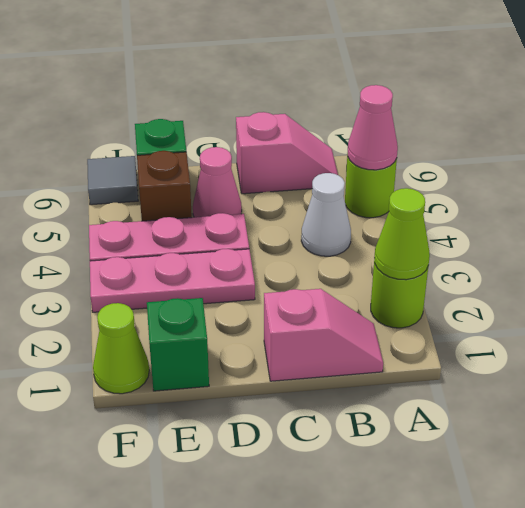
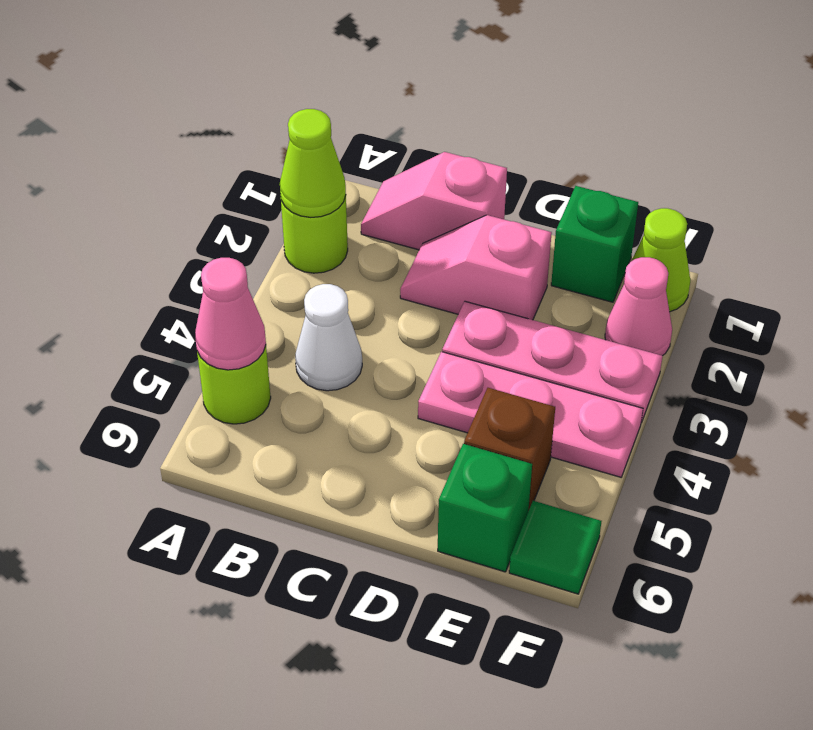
pink slope B6:C6 level 1 top C -> pink slope C2:D2 level 1 top D
pink cone D5 level 1 -> pink cone F2 level 1
grey tile F6 level 1 -> green tile F6 level 1

